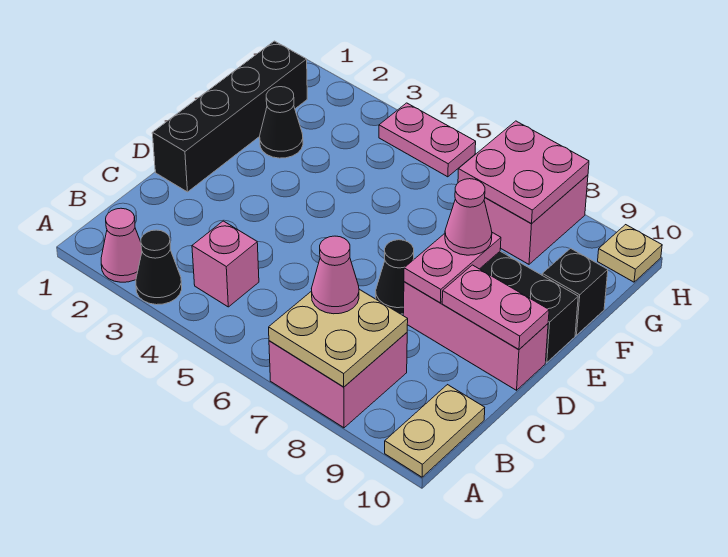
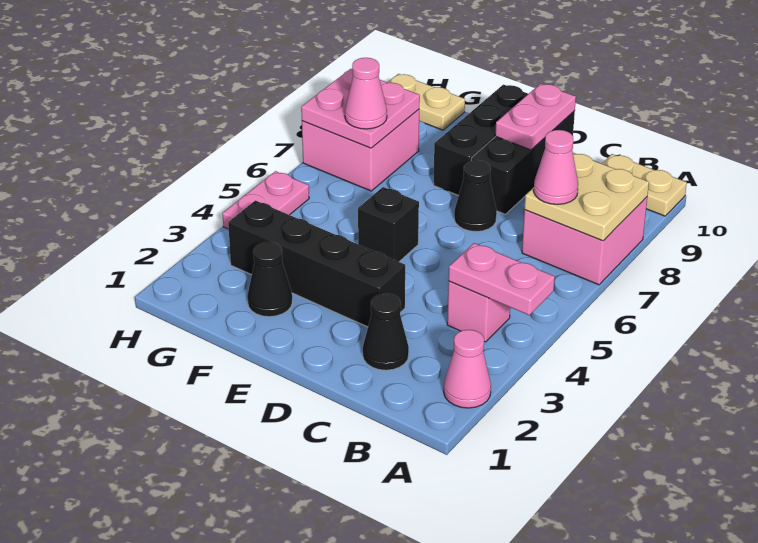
black cone A3 level 1 -> black cone C2 level 1
black brick D1:G1 level 1 -> black brick D3:G3 level 1
pink brick D8:D10 level 1 -> black brick D8:D10 level 1
pink plate D8:E8 level 2 -> pink plate A4:B4 level 2
pink cone E8 level 3 -> pink cone G7 level 3
black brick F10 level 1 -> black brick E5 level 1
tan plate H10 level 1 -> tan plate G10:H10 level 1

